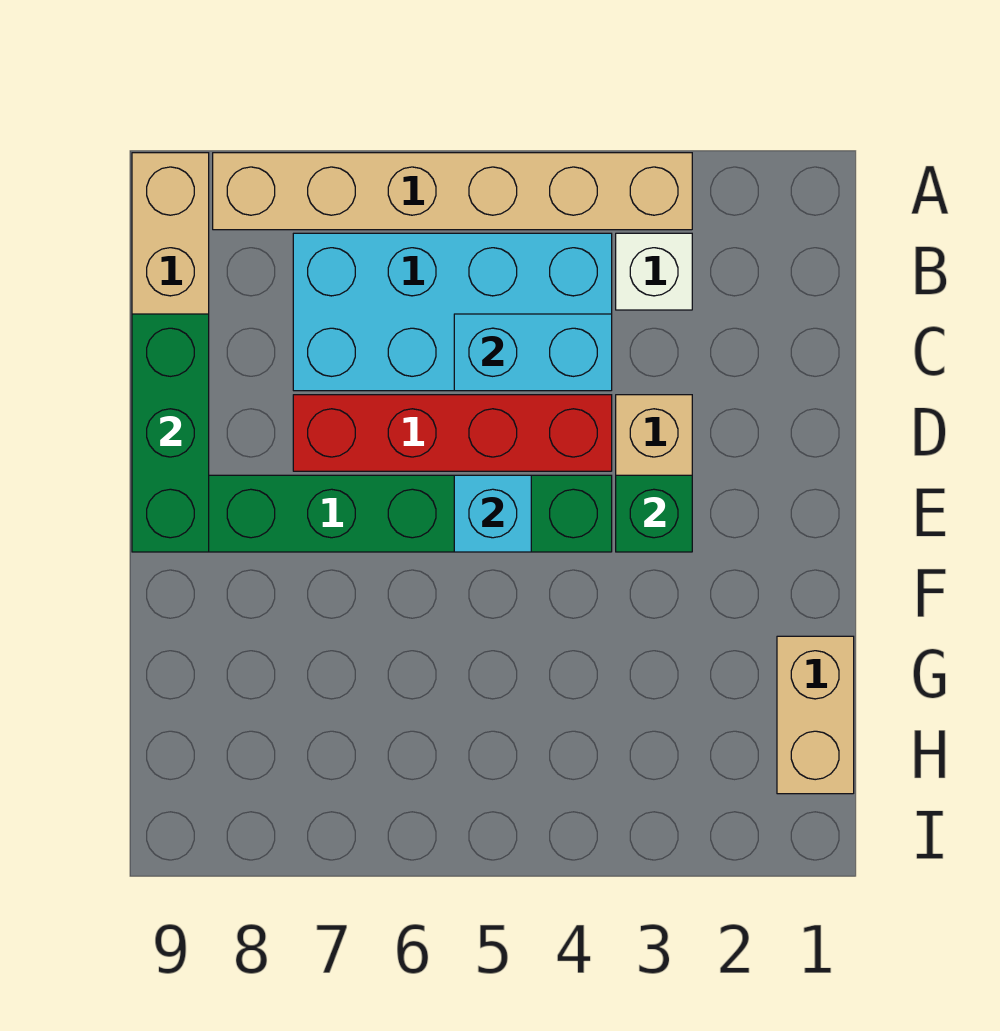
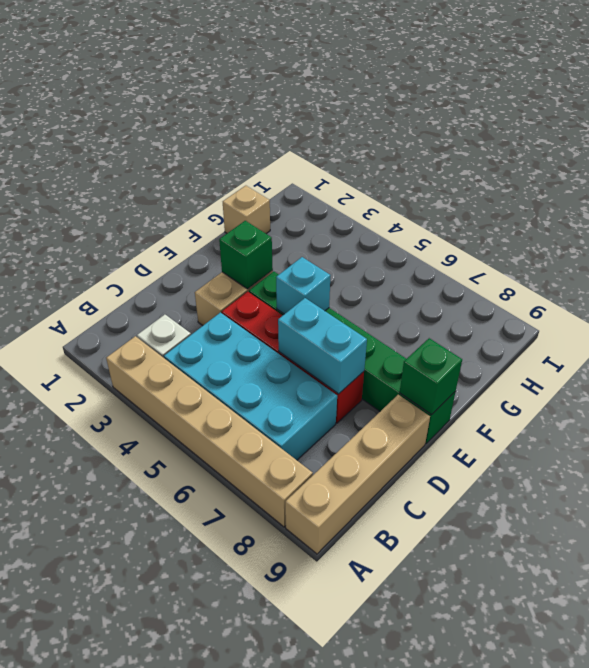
cyan brick C4:C5 level 2 -> cyan brick D6:D7 level 2
green brick C9:E9 level 2 -> green brick E9 level 2
tan brick G1:H1 level 1 -> tan brick G1 level 1

